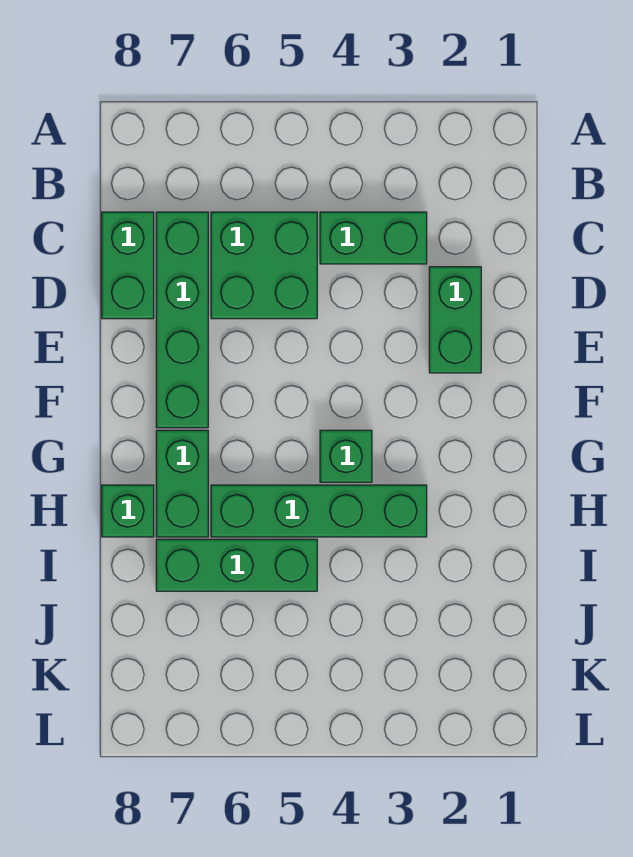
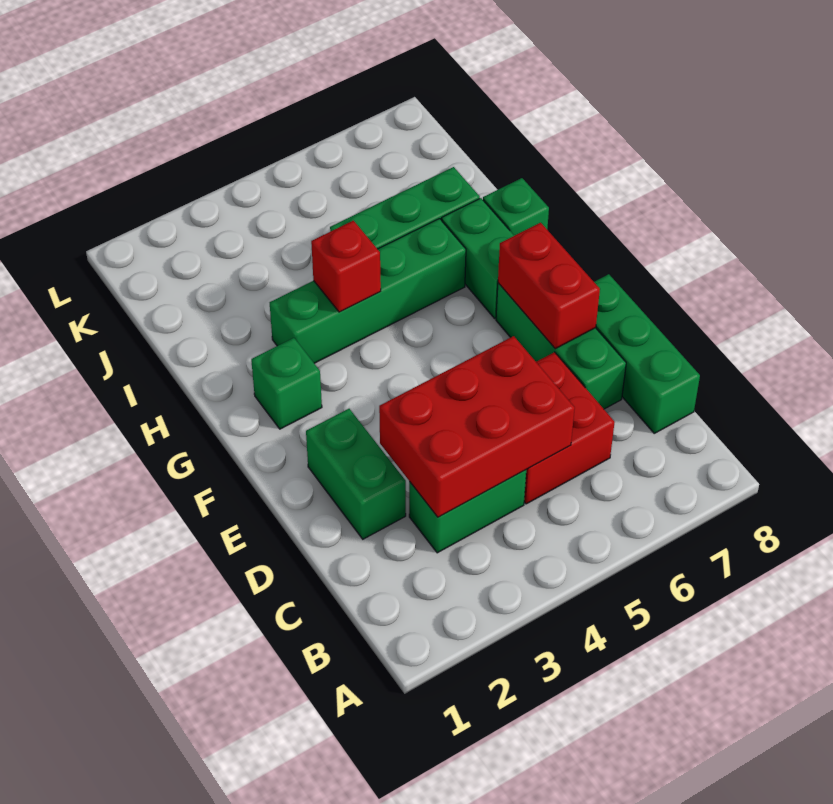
none -> red brick C3:D5 level 2
green brick C5:D6 level 1 -> red brick C5:D6 level 1
green brick C7:F7 level 1 -> green brick D7:F7 level 1
green brick C8:D8 level 1 -> green brick C8:E8 level 1
none -> red brick E7:F7 level 2
green brick G4 level 1 -> green brick G2 level 1
none -> red brick H4 level 2

